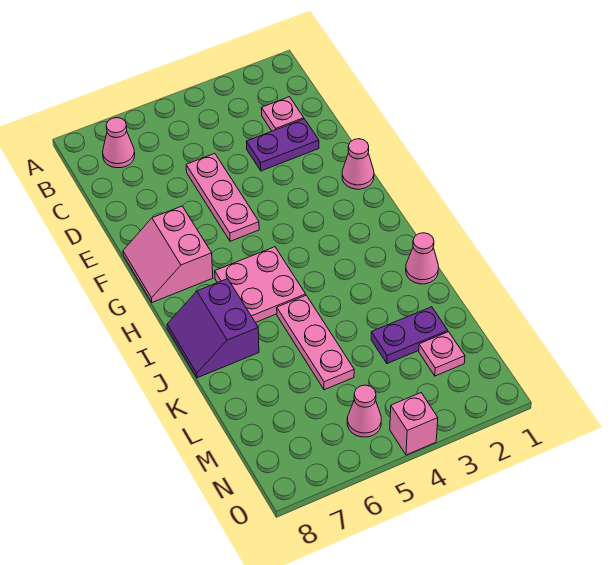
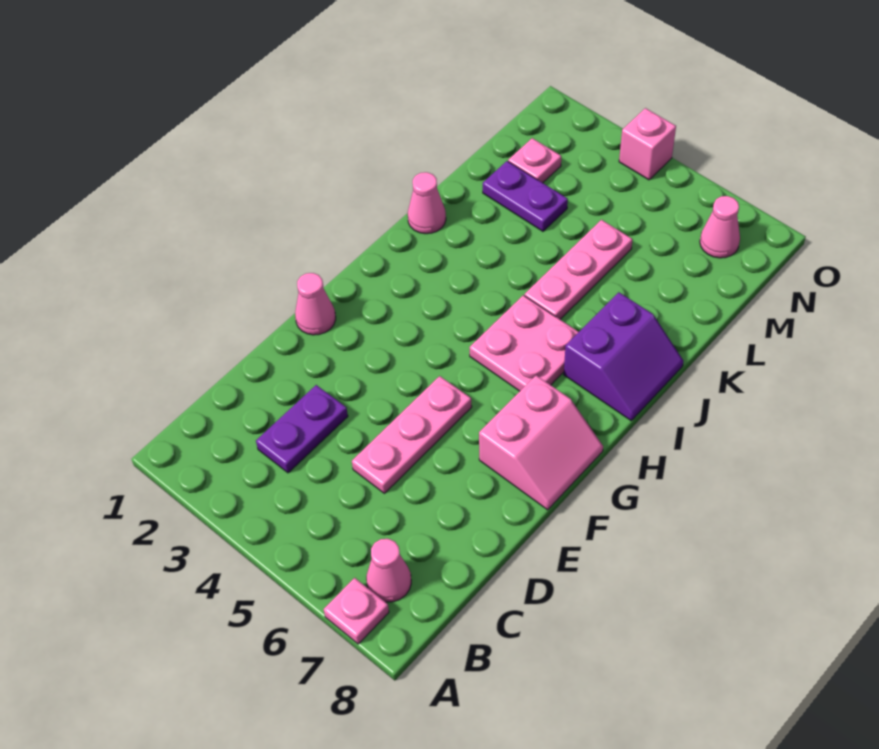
pink plate C2 level 1 -> pink plate A7 level 1
purple plate D2:D3 level 1 -> purple plate C3:D3 level 1
pink cone N5 level 1 -> pink cone N7 level 1

